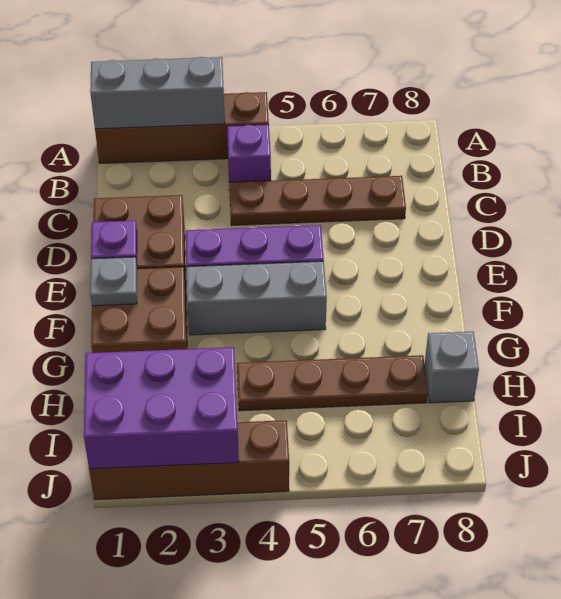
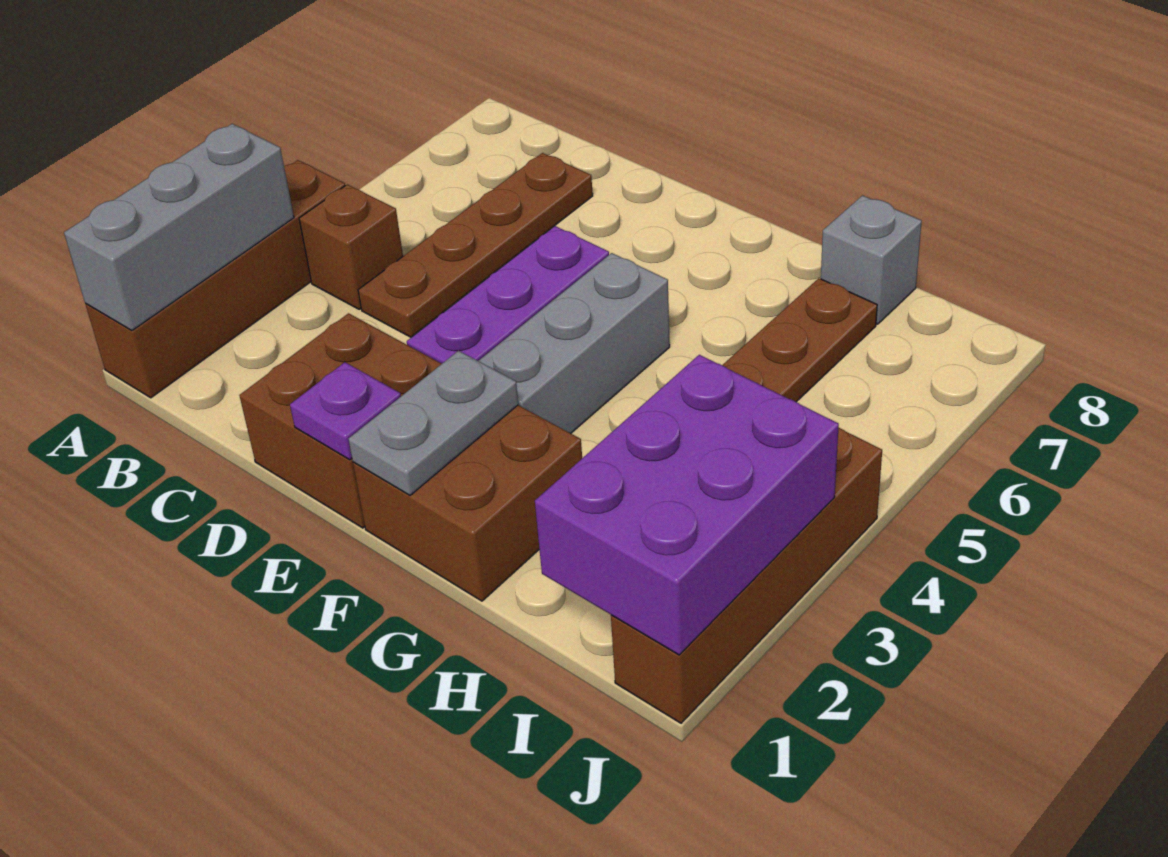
purple brick B4 level 1 -> brown brick B4 level 1
grey plate F1 level 2 -> grey plate F1:F2 level 2

